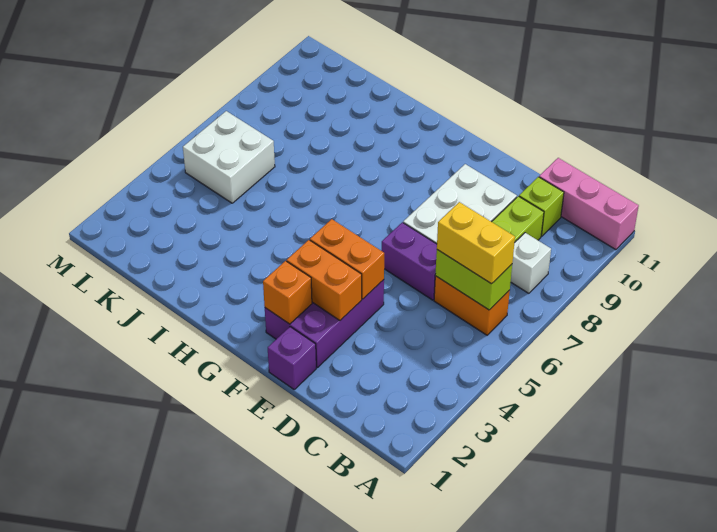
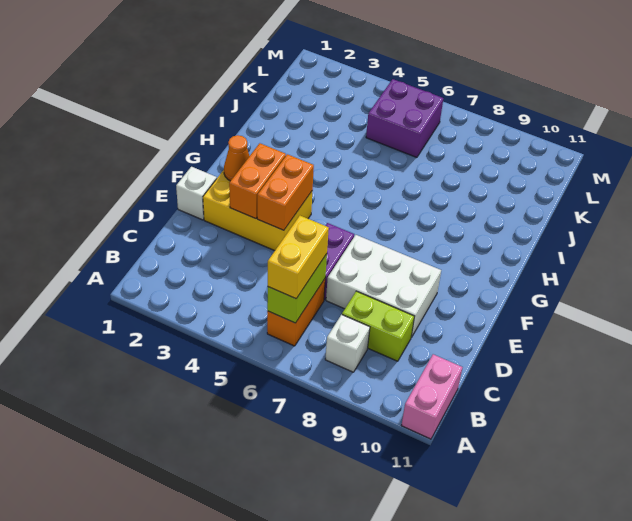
pink brick A11:C11 level 1 -> pink brick A11:B11 level 1
lime brick C10 level 1 -> none
purple brick E1 level 1 -> white brick E1 level 1
purple brick E2:F4 level 1 -> yellow brick E2:F4 level 1
orange brick F2 level 2 -> orange cone F2 level 2
white brick K5:L6 level 1 -> purple brick K5:L6 level 1

